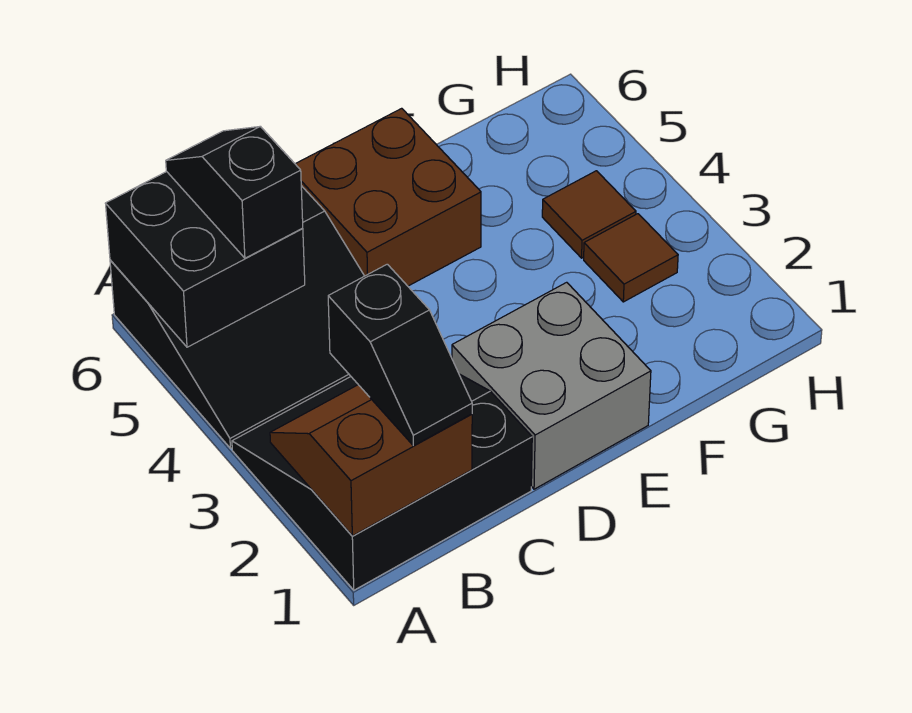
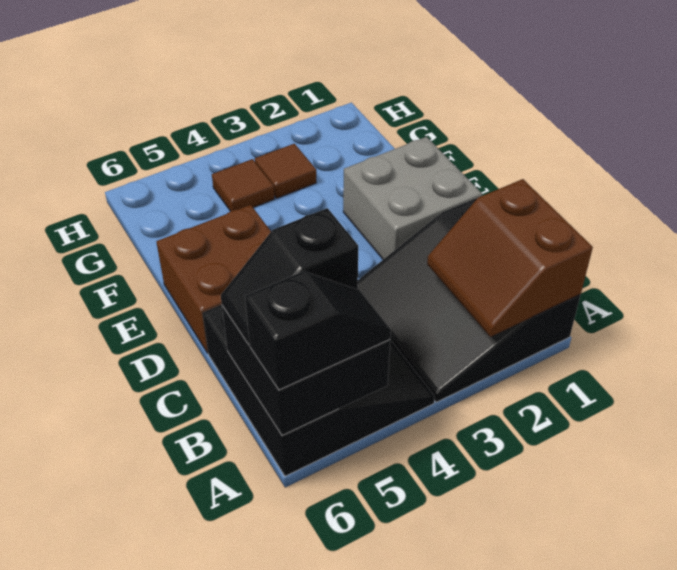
black slope B1:B2 level 3 top 2 -> black slope A5:A6 level 3 top 6

